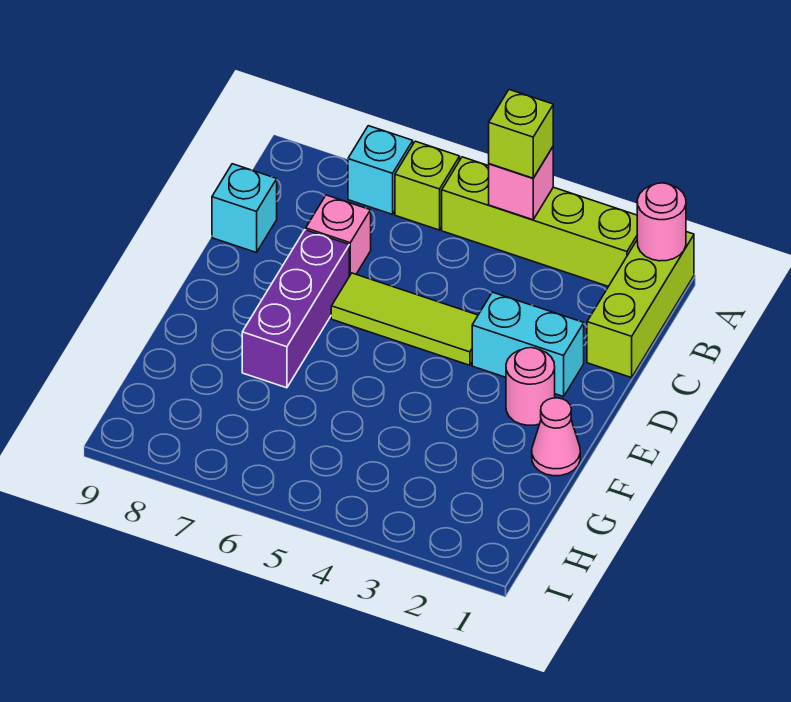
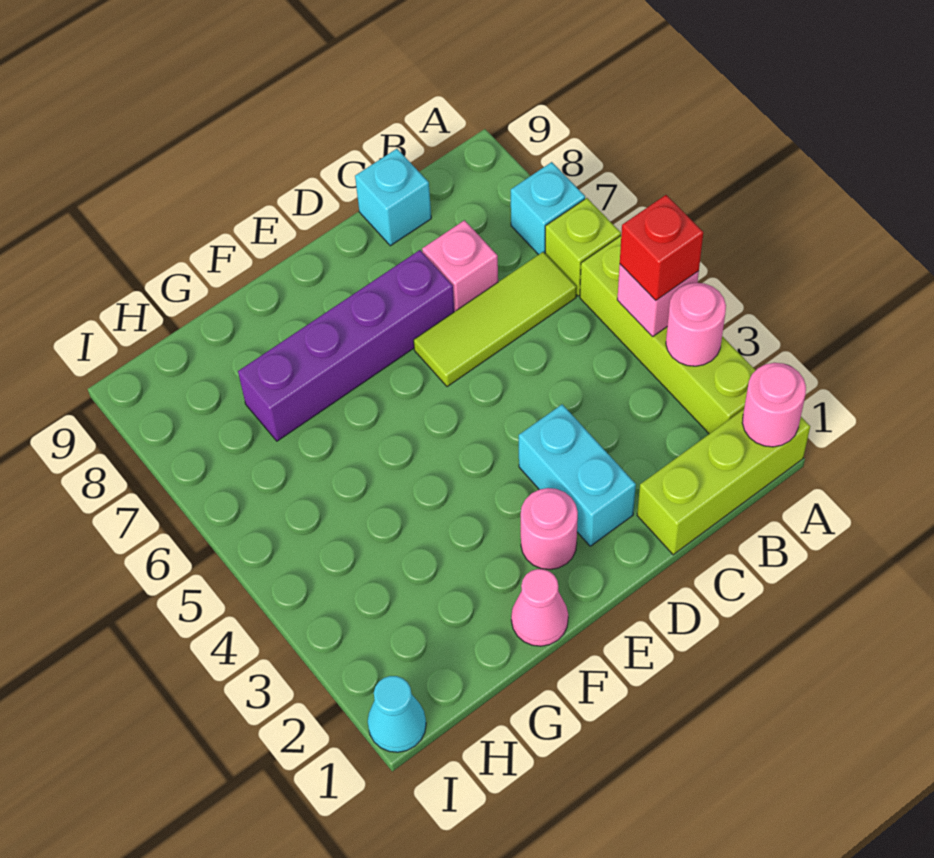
none -> pink round brick A3 level 2
lime brick A4 level 3 -> red brick A4 level 3
lime tile D4:D6 level 1 -> lime tile B6:D6 level 1
purple brick D7:F7 level 1 -> purple brick D7:G7 level 1
none -> cyan cone I1 level 1

